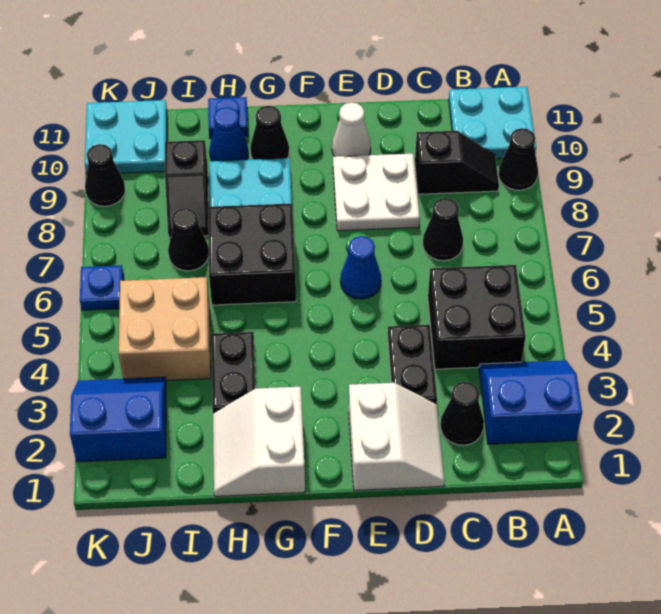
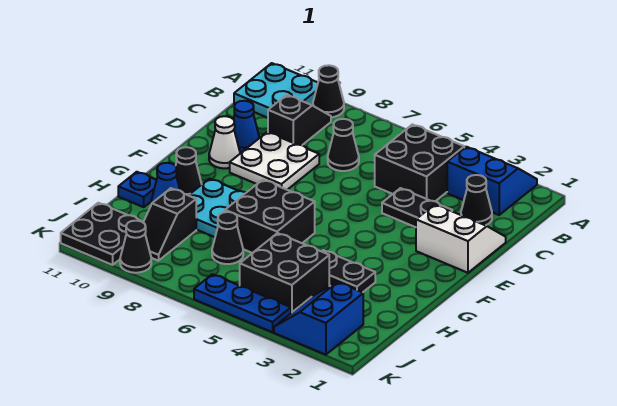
blue slope A2:B3 level 1 top 2 -> blue slope A2:B3 level 1 top B
blue cone E6 level 1 -> blue cone D10 level 1
white slope G1:H2 level 1 top G -> none
tan brick I4:J5 level 1 -> black brick I4:J5 level 1
black slope I8:I9 level 1 top 9 -> black slope I9:J9 level 1 top I
cyan plate J10:K11 level 1 -> black plate J10:K11 level 1
blue plate K6 level 1 -> blue plate K4:K6 level 1

